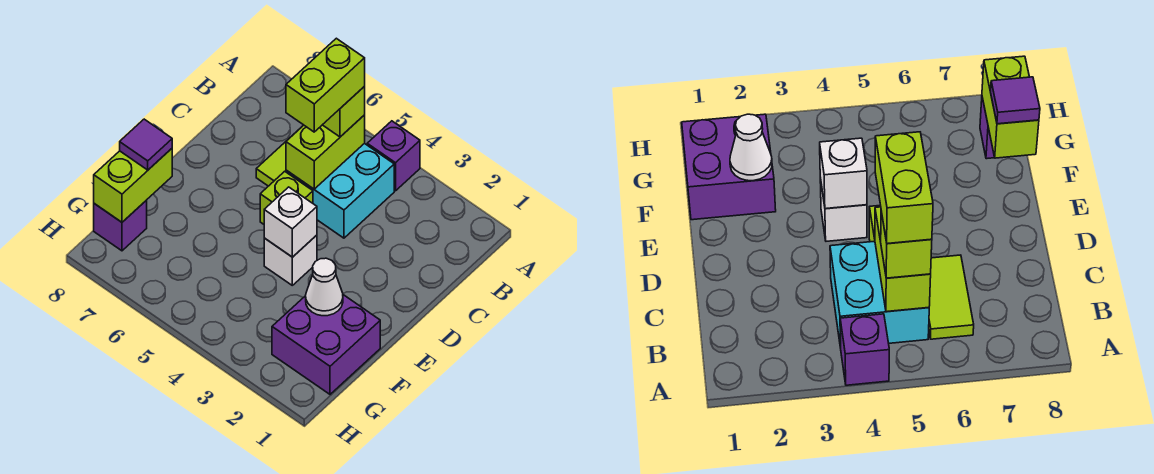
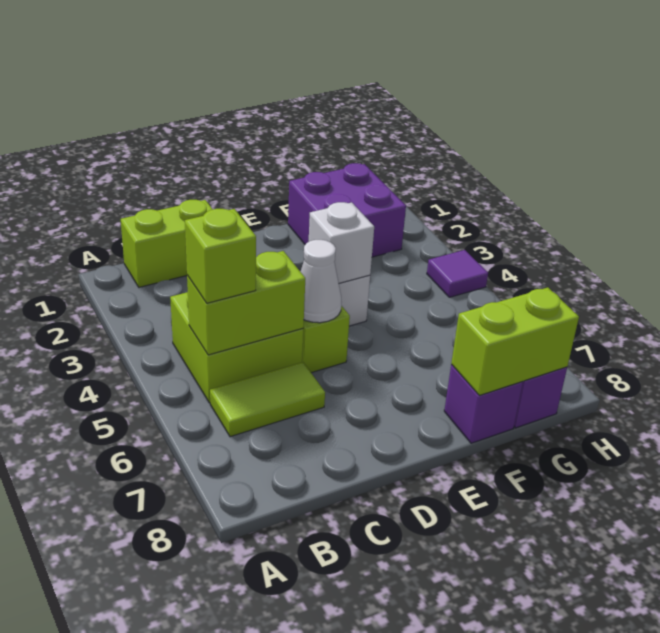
purple brick A4 level 1 -> purple brick F8 level 1
cyan brick B4:C5 level 1 -> lime brick B4:C5 level 1
lime brick B5:C5 level 4 -> lime brick B1:C1 level 1
white cone F2 level 2 -> white cone D5 level 2
purple tile F8 level 3 -> purple tile H4 level 1

